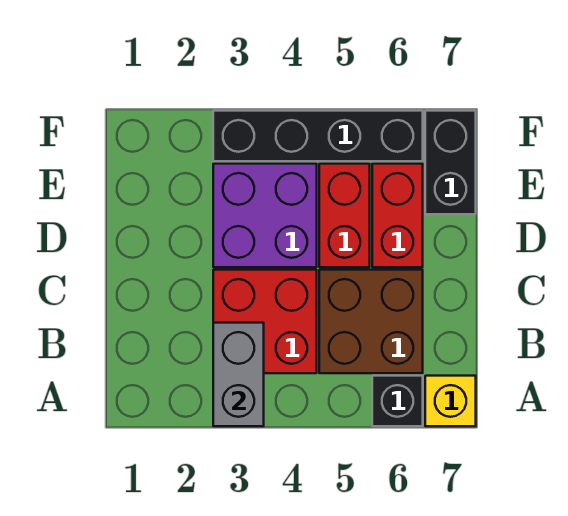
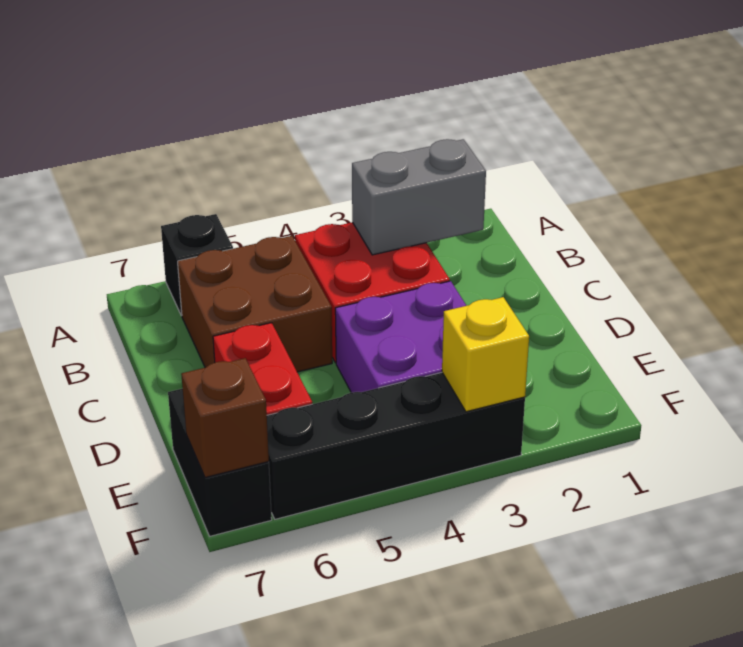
grey brick A3:B3 level 2 -> grey brick B2:B3 level 2
yellow brick A7 level 1 -> yellow brick F3 level 2
red brick D5:E5 level 1 -> none
none -> brown brick F7 level 2

